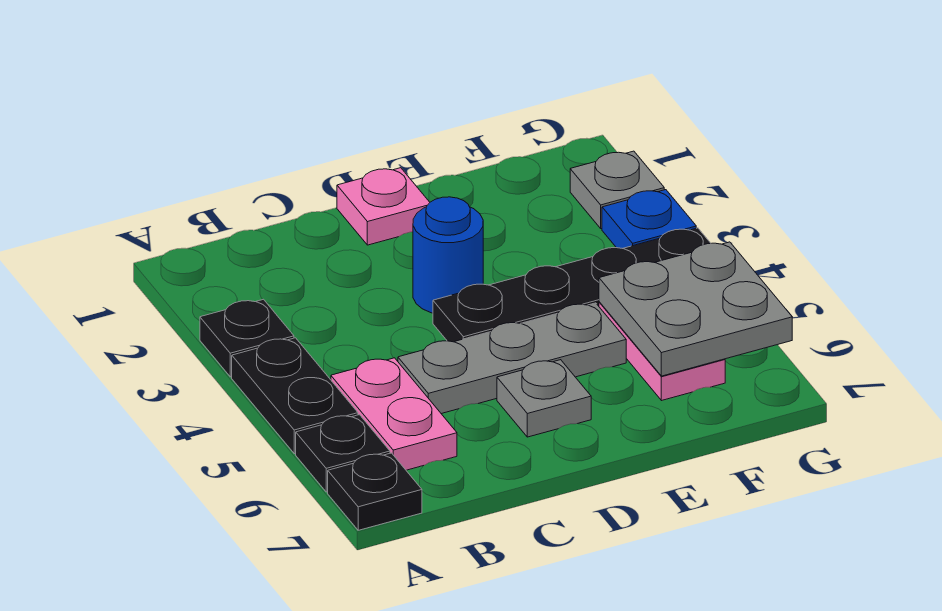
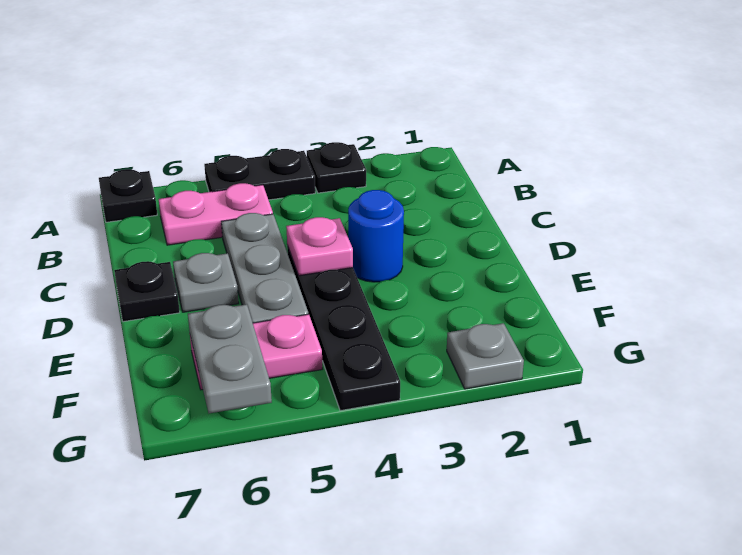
black plate A6 level 1 -> black plate D7 level 1
pink plate D1 level 1 -> pink plate D4 level 2
grey plate F5:G6 level 2 -> grey plate F6:G6 level 2
blue plate G3 level 1 -> none

